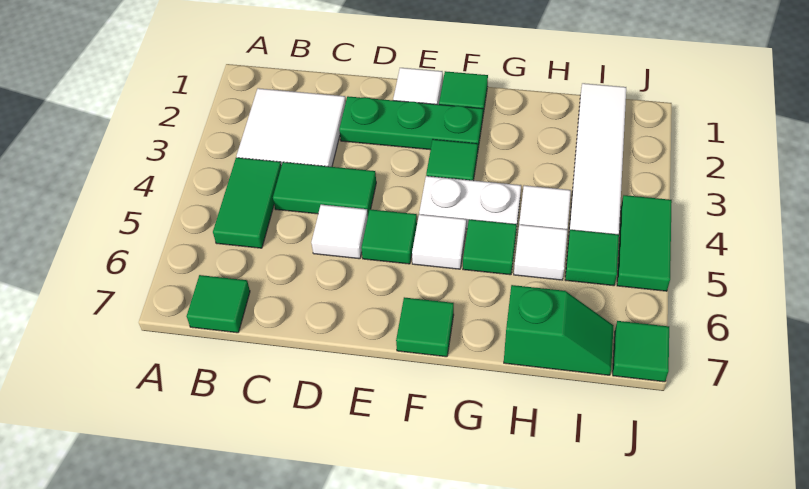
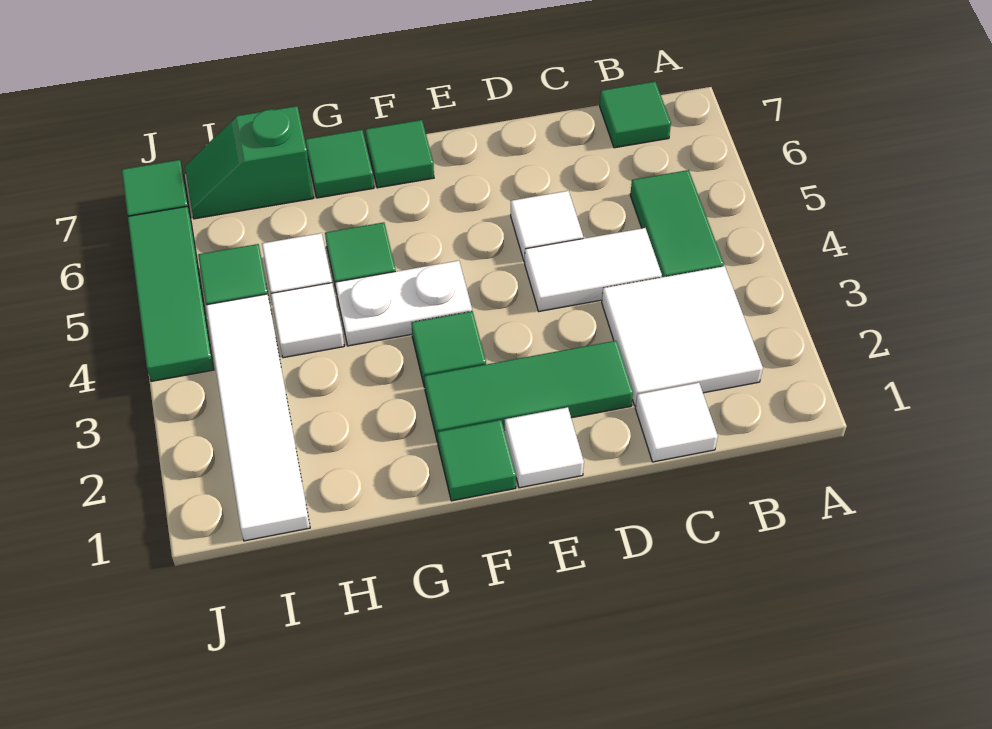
green tile C4:D4 level 1 -> white tile C4:D4 level 1
green plate D2:F2 level 1 -> green tile D2:F2 level 1
green tile E5 level 1 -> green tile G7 level 1
white tile F5 level 1 -> white tile C1 level 1
green tile J4:J5 level 1 -> green tile J4:J6 level 1

